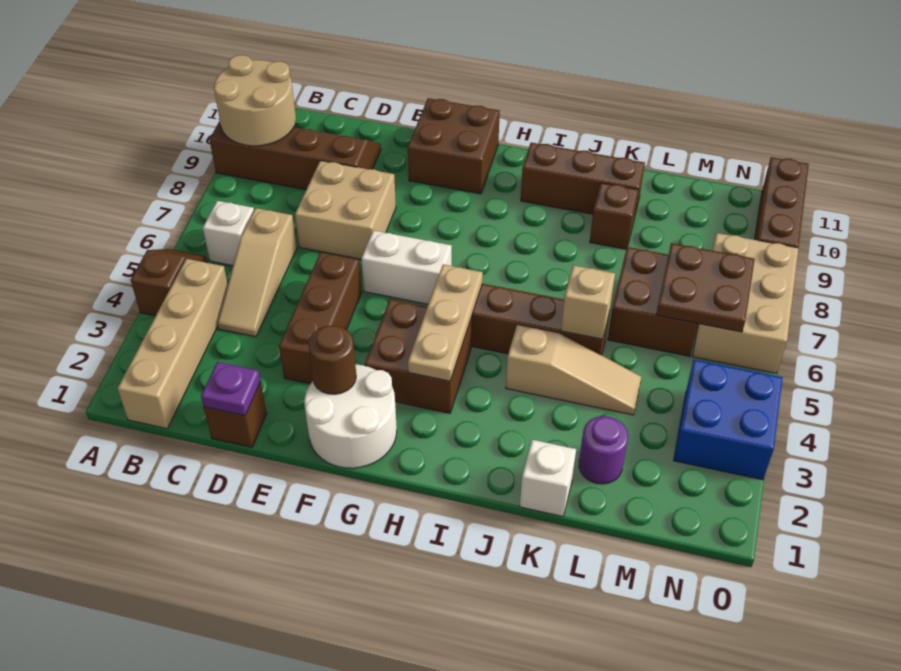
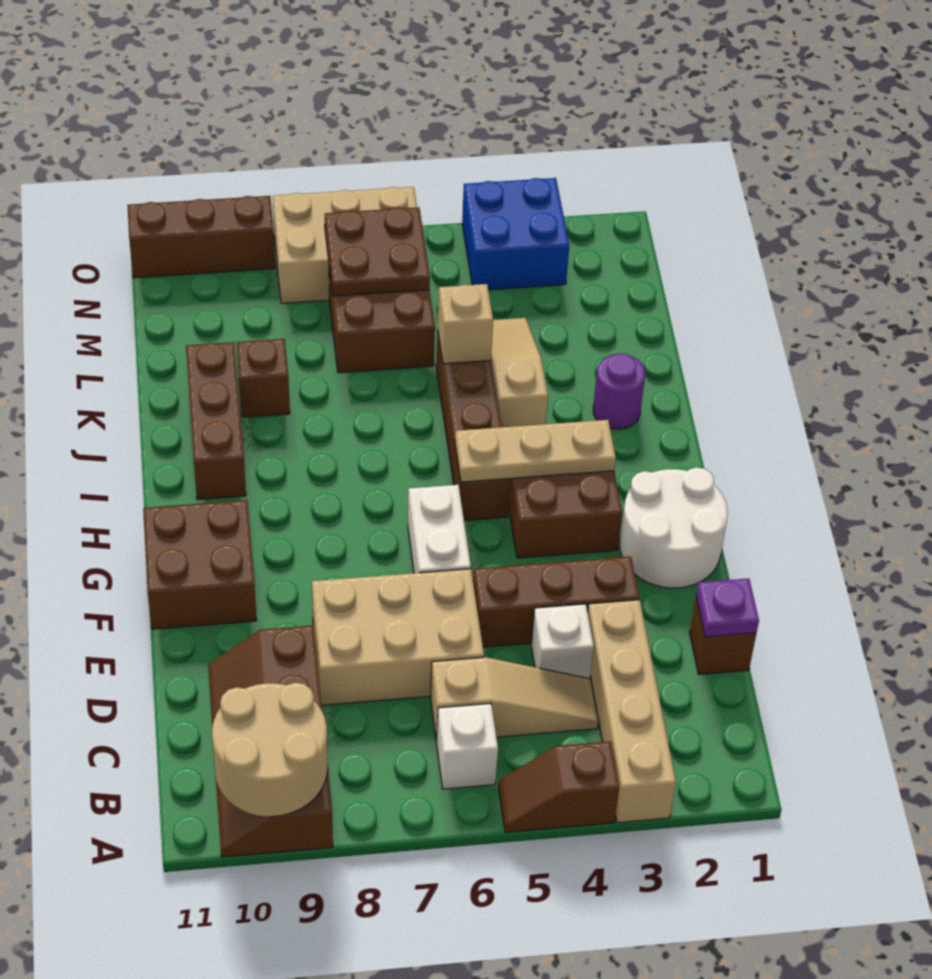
tan brick B1:B4 level 1 -> tan brick A3:D3 level 1
tan brick D7:E8 level 1 -> tan brick D6:E8 level 1
brown round brick F2 level 2 -> none
white brick K1 level 1 -> white brick D4 level 1
purple round brick L2 level 1 -> purple round brick J2 level 1

